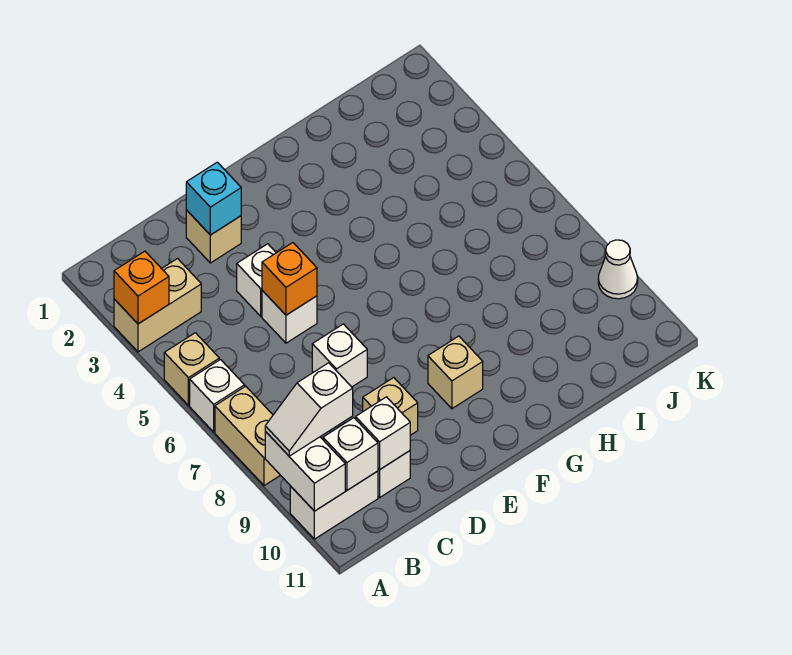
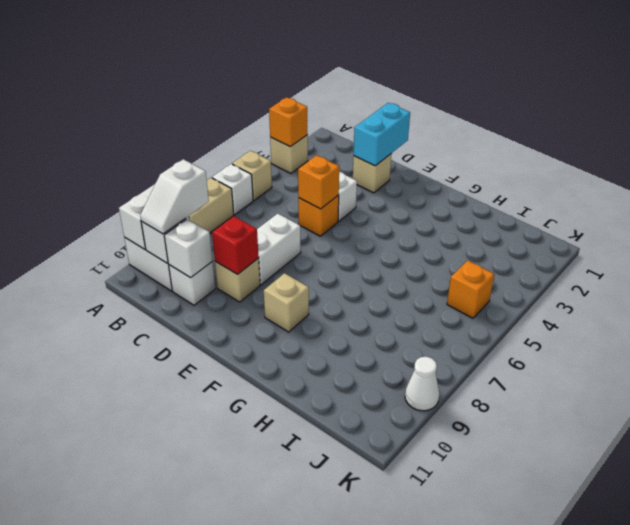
tan brick A3:B3 level 1 -> tan brick A3 level 1
white slope A9:B9 level 3 top B -> white slope B9:B10 level 3 top 9
cyan brick D2 level 2 -> cyan brick D1:D2 level 2
white brick D5 level 1 -> orange brick D5 level 1
white brick D7 level 1 -> white brick D7:D8 level 1
none -> red brick D9 level 2
none -> orange brick J5 level 1

